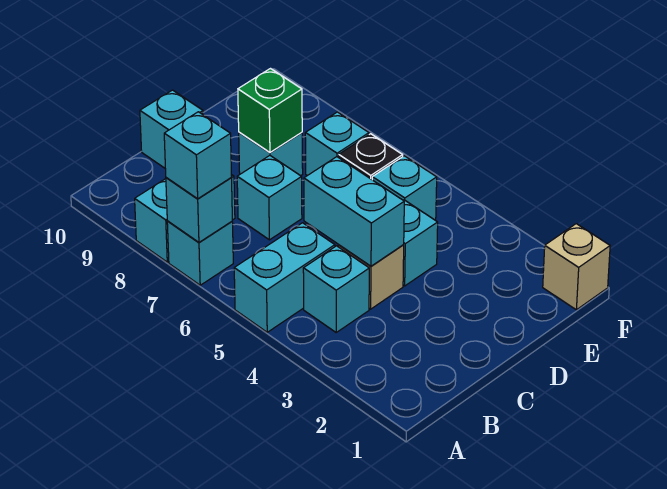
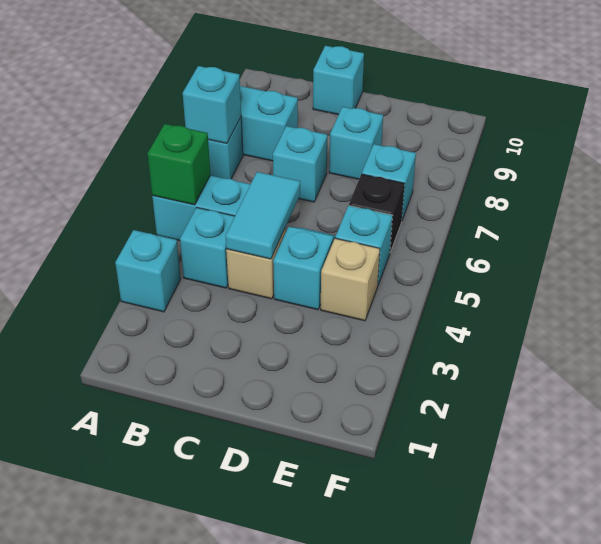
cyan brick A7 level 3 -> cyan brick A3 level 1
cyan brick C4:C5 level 2 -> cyan tile C4:C5 level 2
green brick D8 level 2 -> green brick A5 level 2
tan brick F1 level 1 -> tan brick E4 level 1

